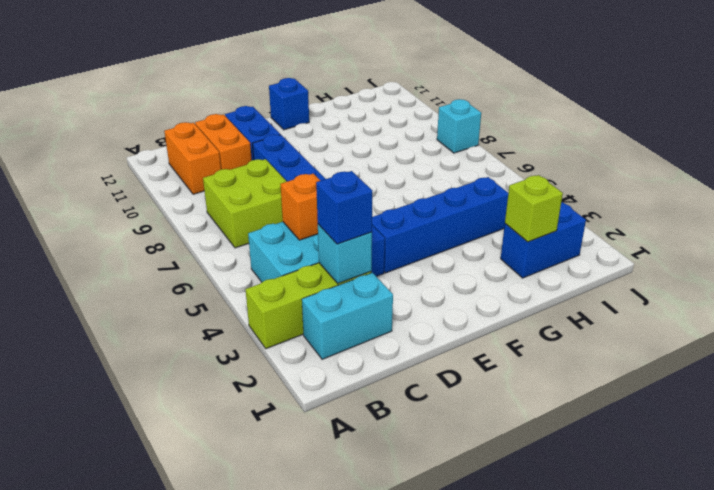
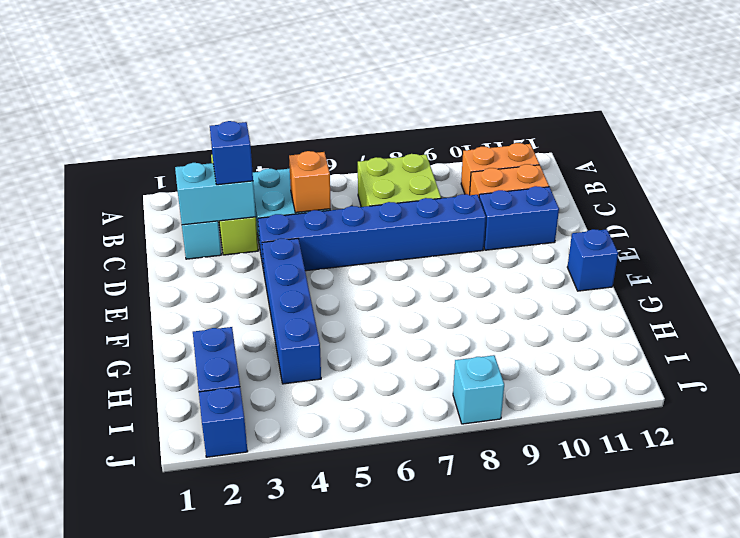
cyan brick C3 level 2 -> cyan brick C2:C3 level 2
lime brick H2 level 2 -> none
none -> blue brick J2 level 1

